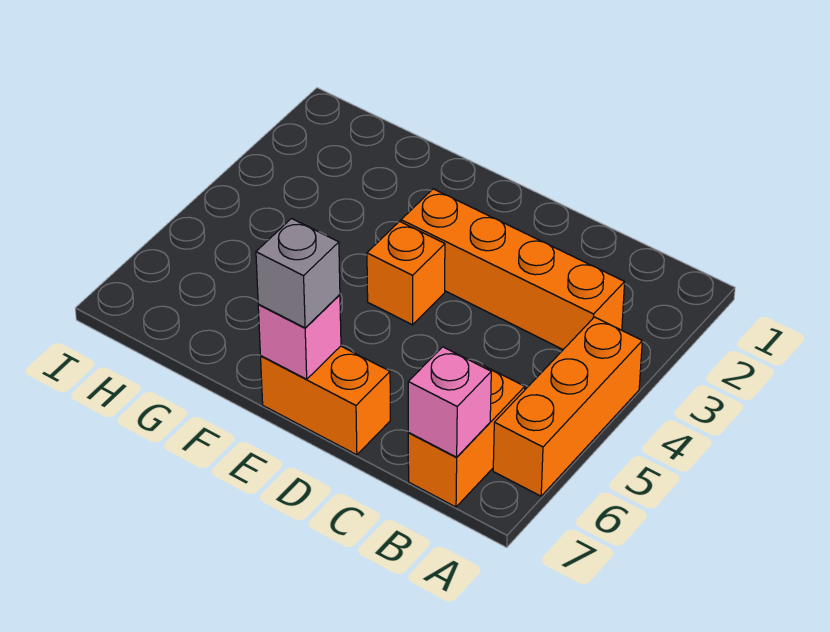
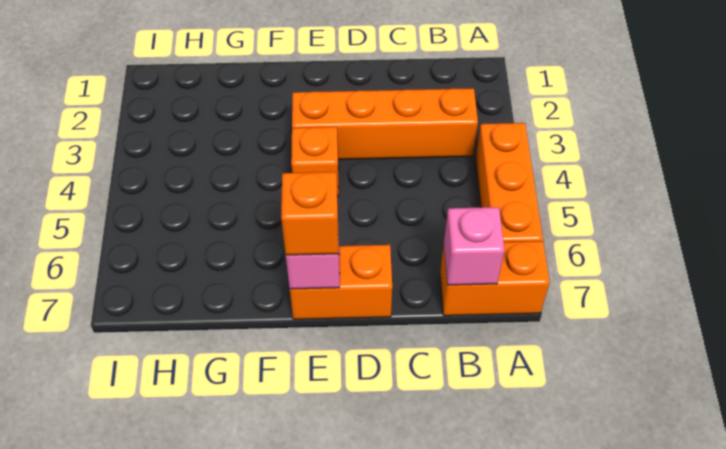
orange brick B6:B7 level 1 -> orange brick A7:B7 level 1
grey brick E7 level 3 -> orange brick E7 level 3

